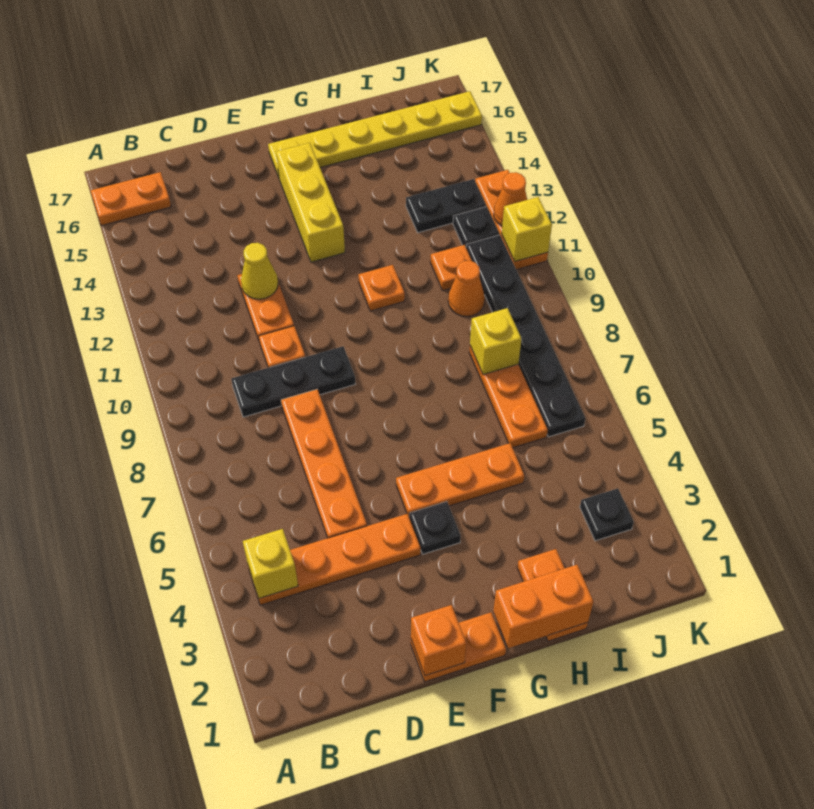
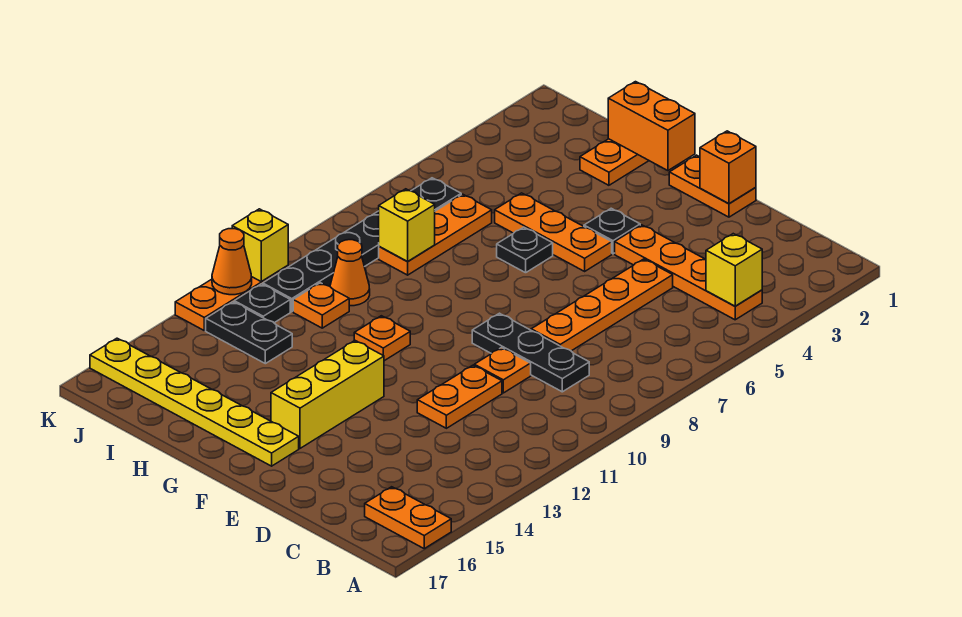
yellow cone D12 level 2 -> none
black plate J3 level 1 -> black plate G6 level 1

